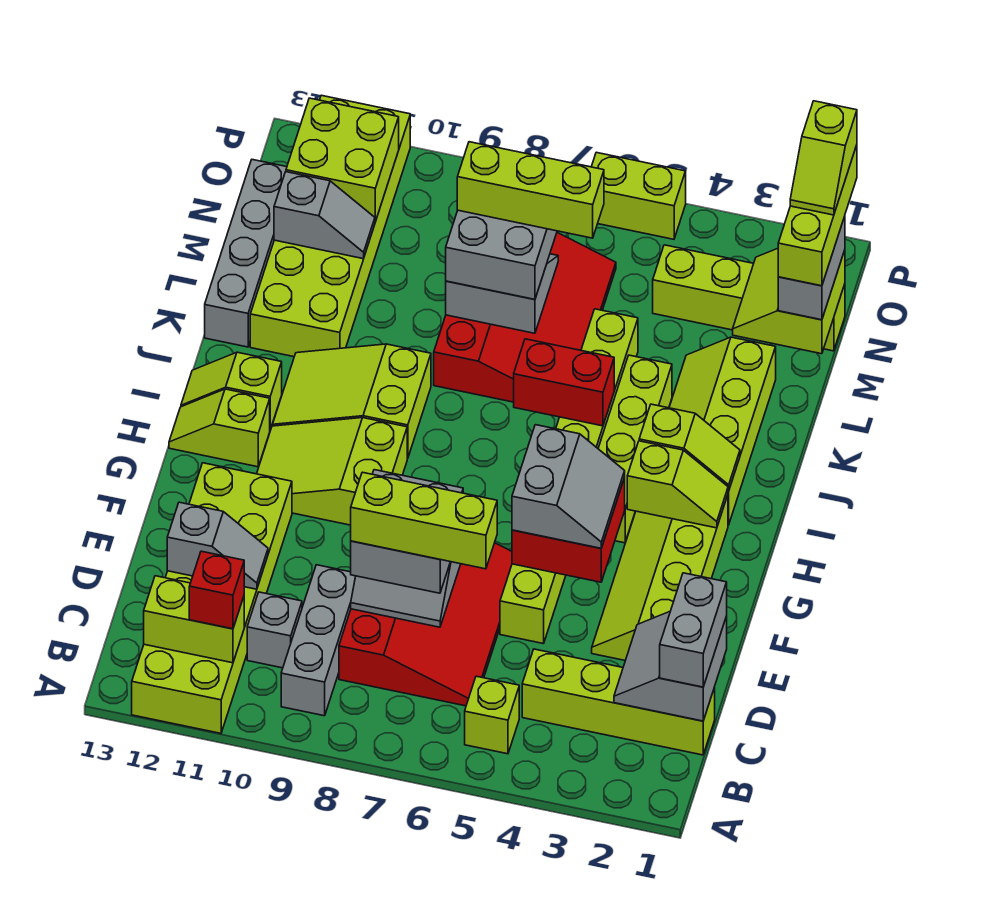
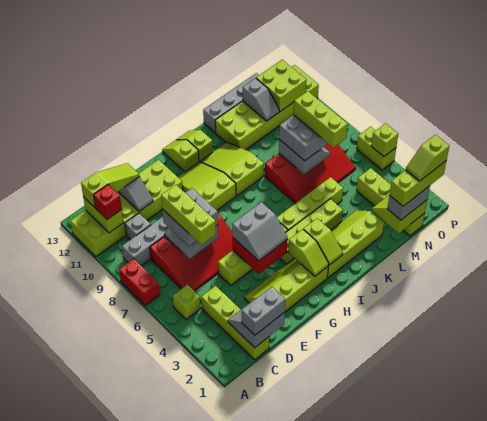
none -> lime slope B12:D12 level 3 top B
red brick J5:J6 level 2 -> red brick A7:A8 level 1
none -> lime brick P5 level 2

